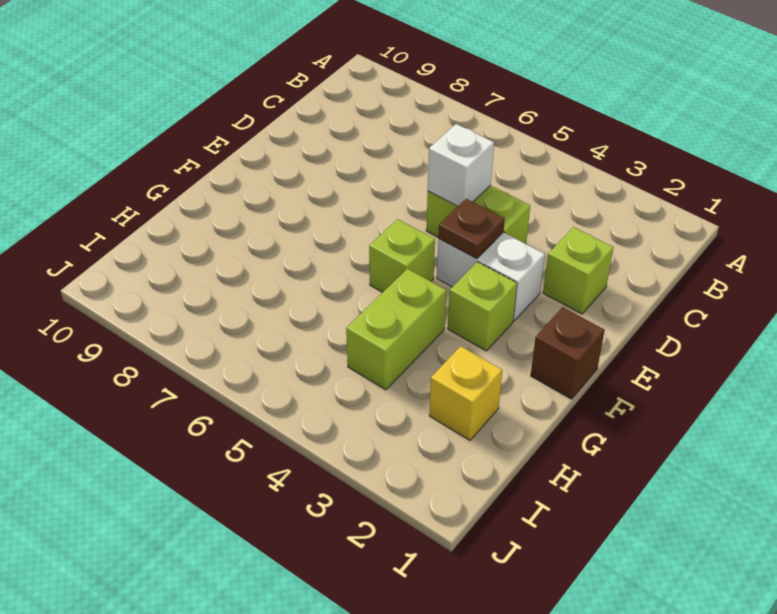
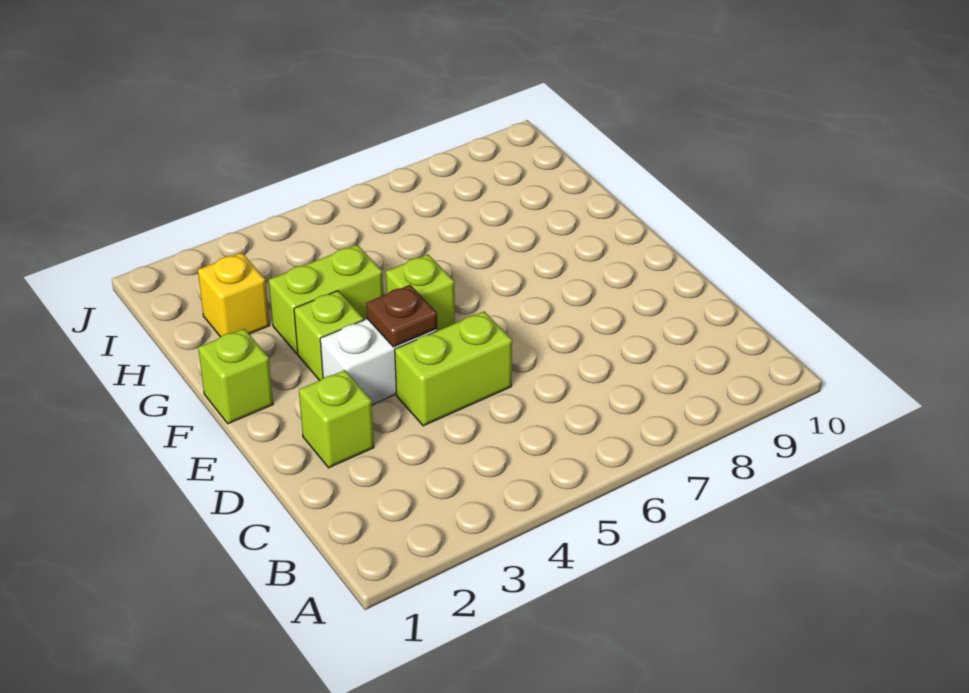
white brick D5 level 2 -> none
brown brick F1 level 1 -> lime brick F1 level 1
lime brick G4:H4 level 1 -> lime brick G3:G4 level 1

